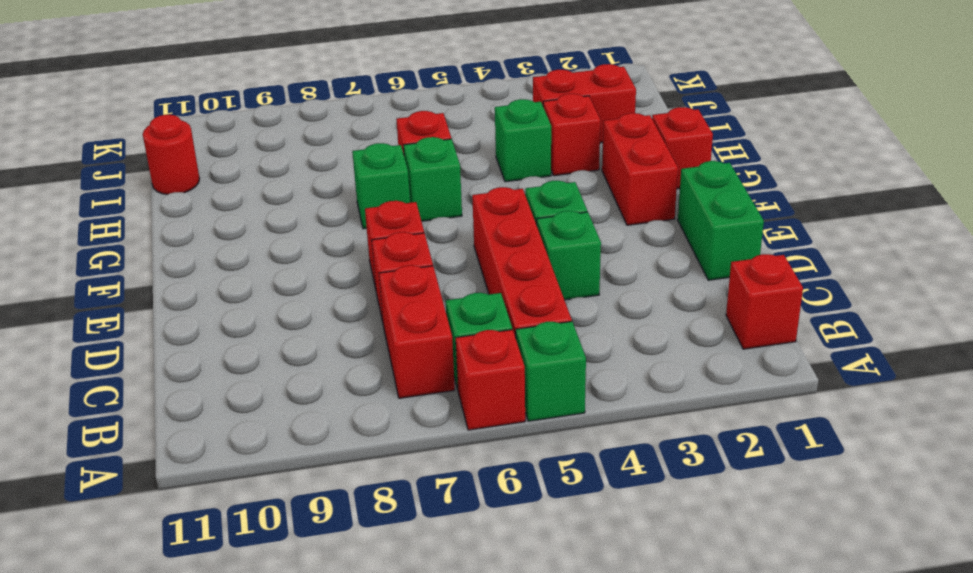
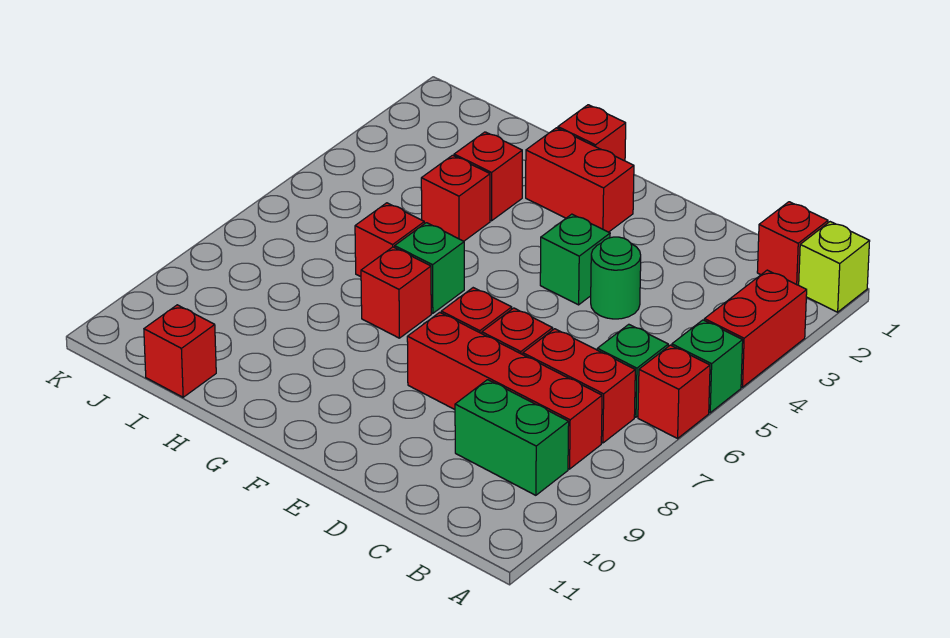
none -> lime brick A1 level 1
red brick B5:E5 level 1 -> red brick B8:E8 level 1
green brick D1:E1 level 1 -> green brick B9:C9 level 1
green brick D4 level 1 -> green round brick D4 level 1
green brick G7 level 1 -> red brick G7 level 1
green brick H4 level 1 -> red brick H4 level 1
red brick I2:I3 level 1 -> red brick A3:A4 level 1
red round brick I11 level 1 -> red brick I11 level 1

